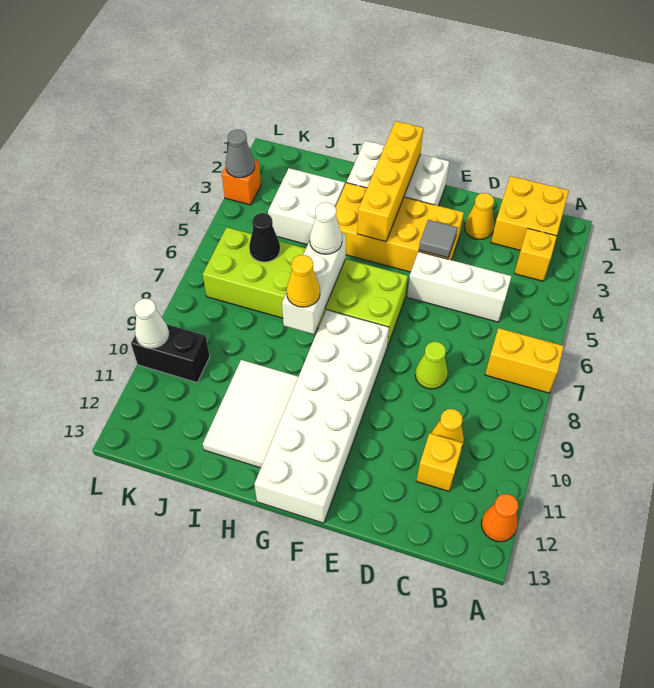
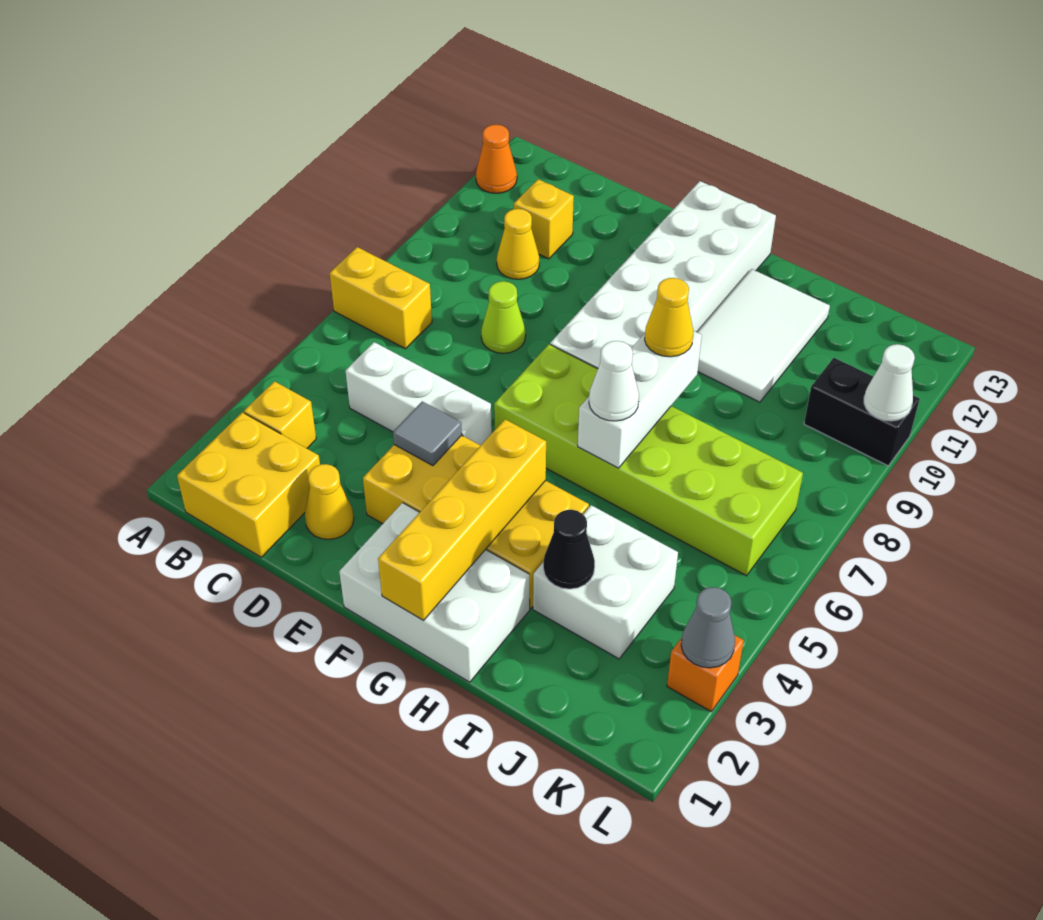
black cone J6 level 2 -> black cone I3 level 2

